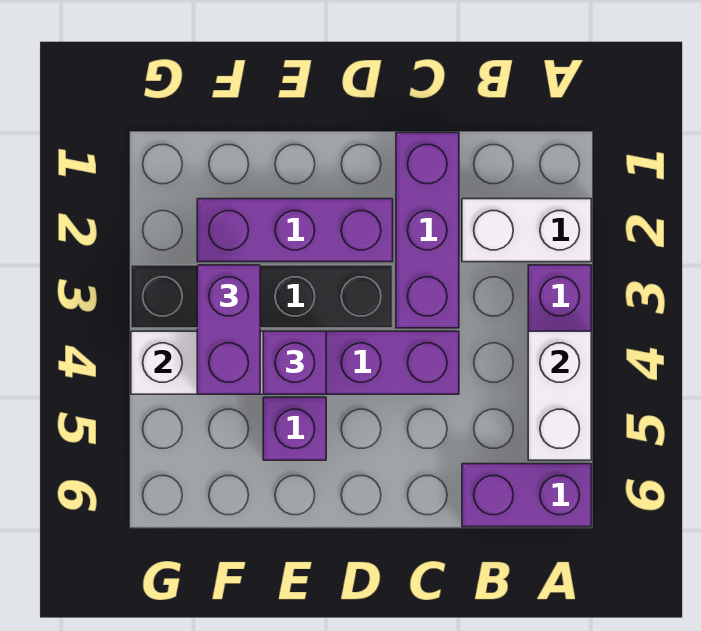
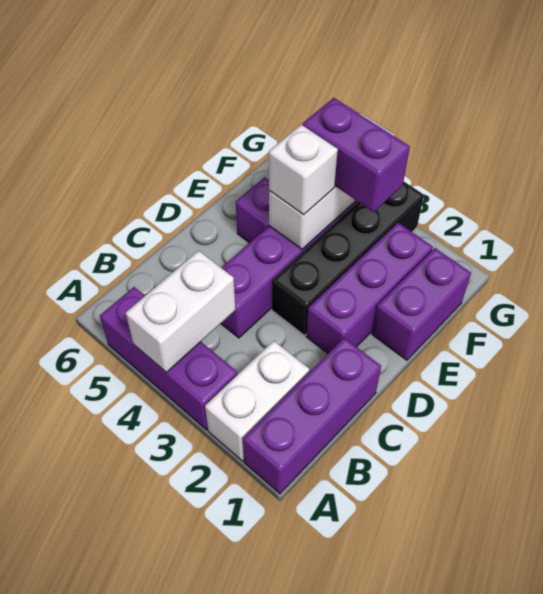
white brick A4:A5 level 2 -> white brick A4:B4 level 2
purple brick A6:B6 level 1 -> purple brick E1:F1 level 1
purple brick C1:C3 level 1 -> purple brick A1:C1 level 1
purple brick E4 level 3 -> white brick E4 level 3

